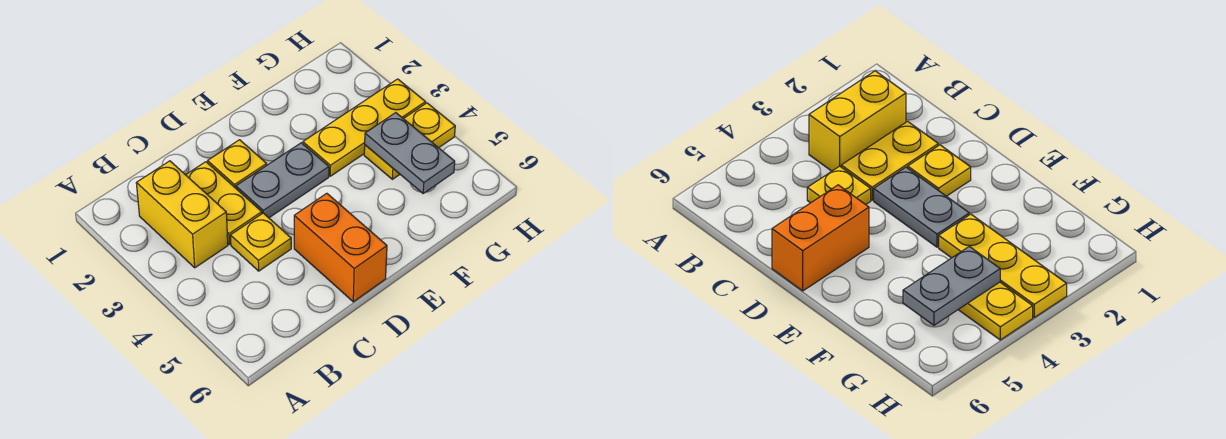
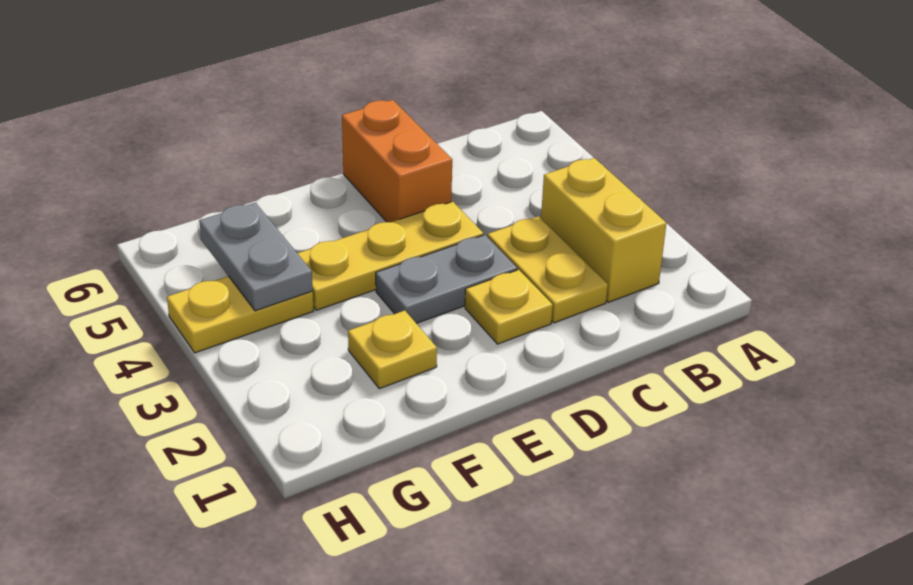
yellow plate C4 level 1 -> yellow plate F2 level 1
yellow plate F3:H3 level 1 -> yellow plate D4:F4 level 1

